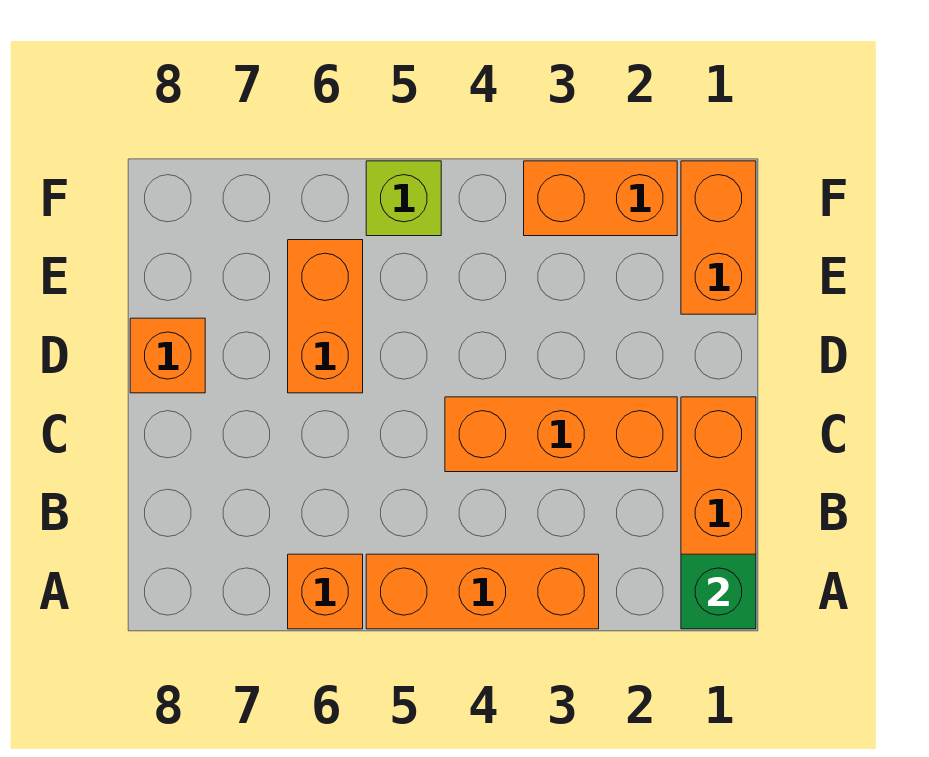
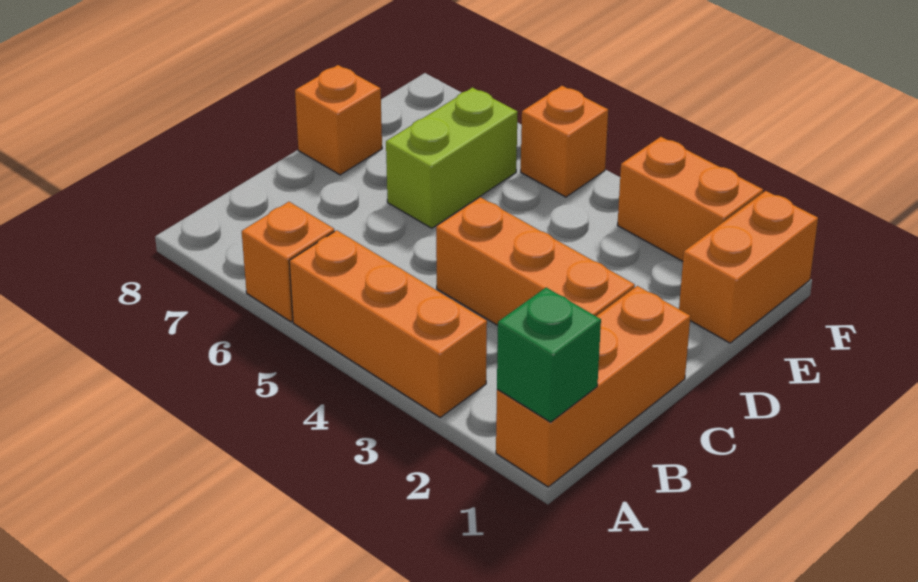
orange brick D6:E6 level 1 -> lime brick D6:E6 level 1
lime brick F5 level 1 -> orange brick F5 level 1

